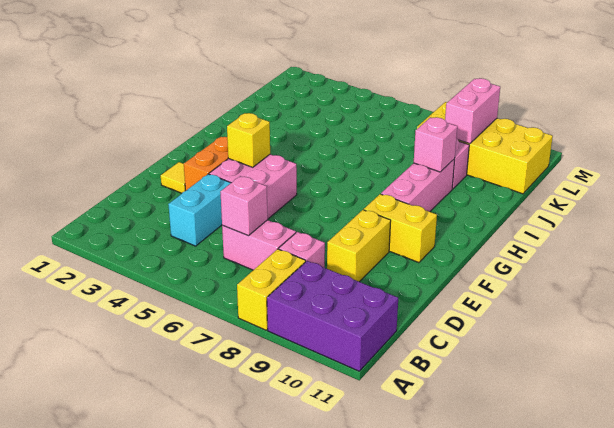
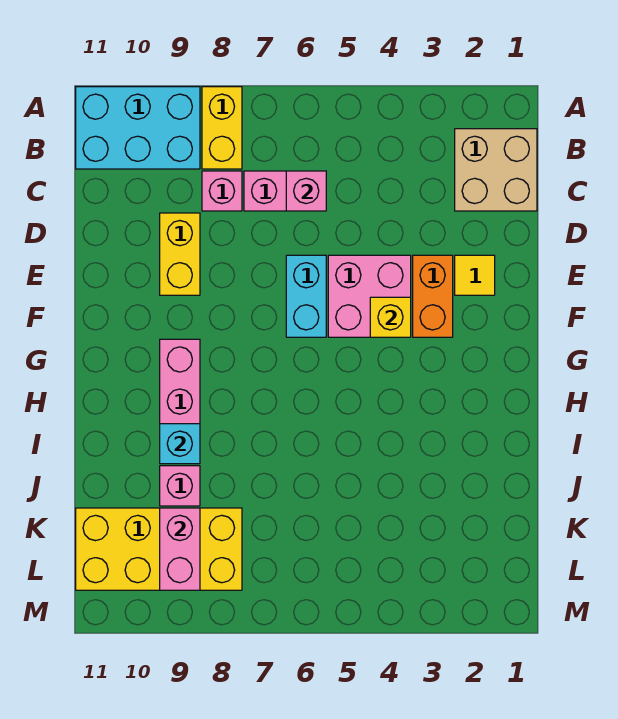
purple brick A9:B11 level 1 -> cyan brick A9:B11 level 1
none -> tan brick B1:C2 level 1
cyan brick C4:D4 level 1 -> cyan brick E6:F6 level 1
yellow brick F9:F10 level 1 -> none
pink brick I9 level 2 -> cyan brick I9 level 2

